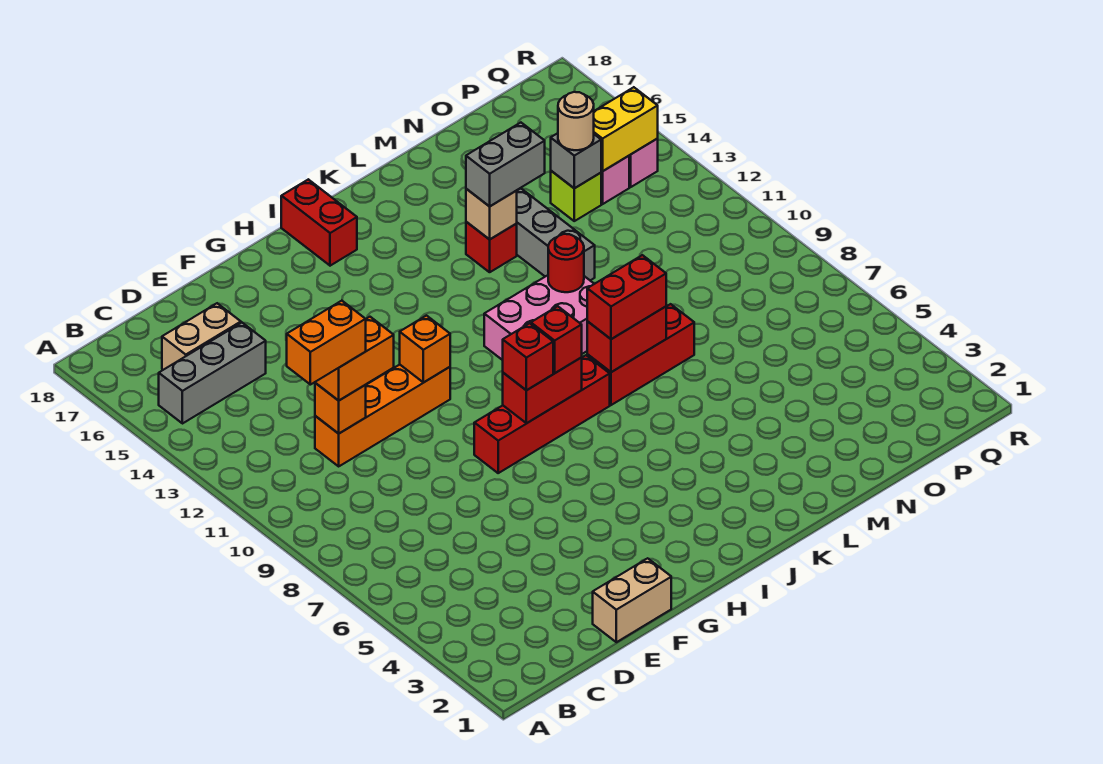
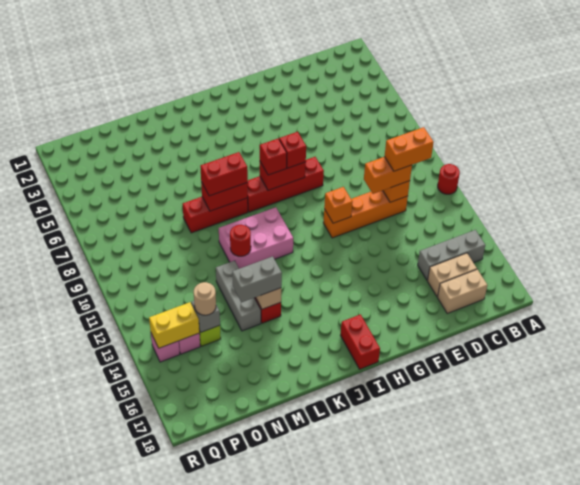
none -> red round brick A11 level 1
tan brick E1:F1 level 1 -> tan brick C17:D17 level 1

